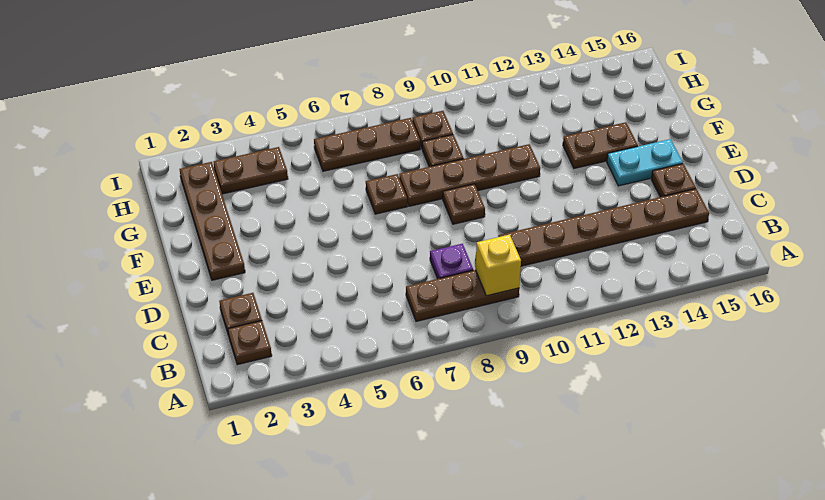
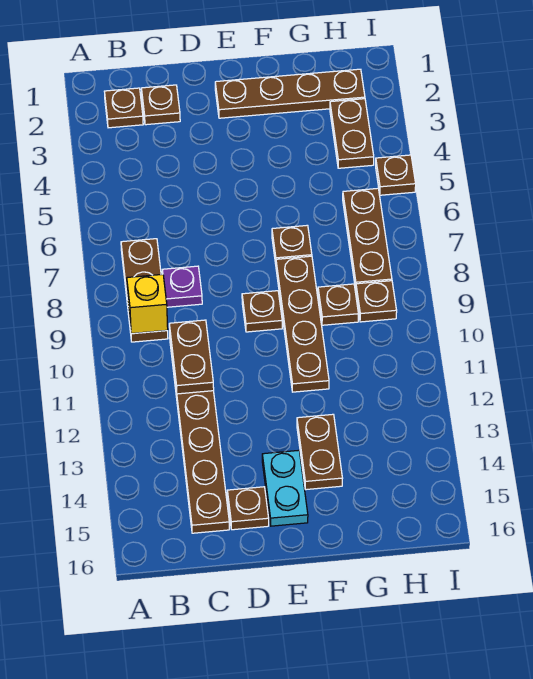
none -> brown plate C10:C11 level 2
none -> brown plate I5 level 1

